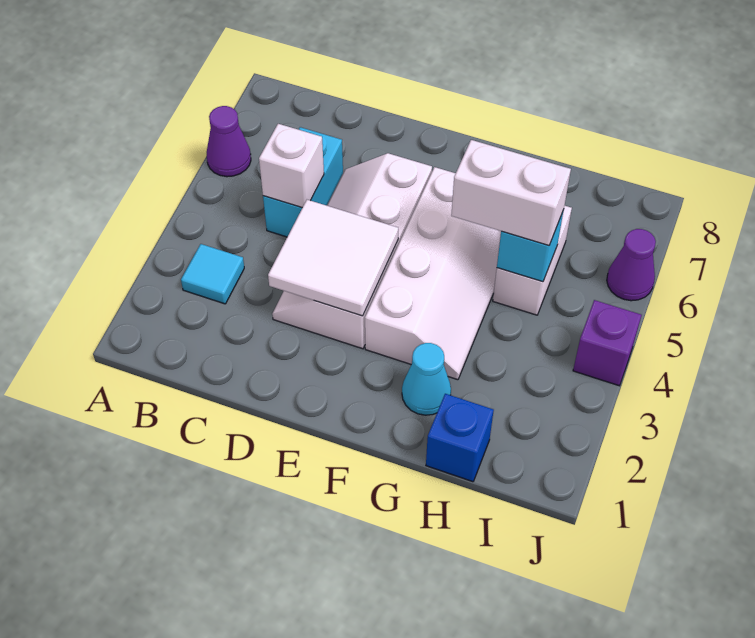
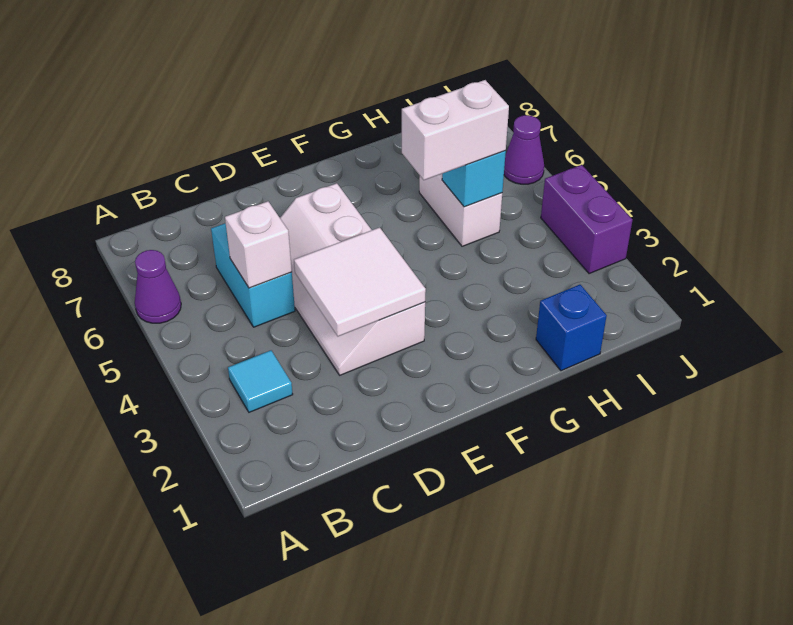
white slope F3:G6 level 1 top F -> none
cyan cone G2 level 1 -> none
purple brick J4 level 1 -> purple brick J3:J4 level 1

